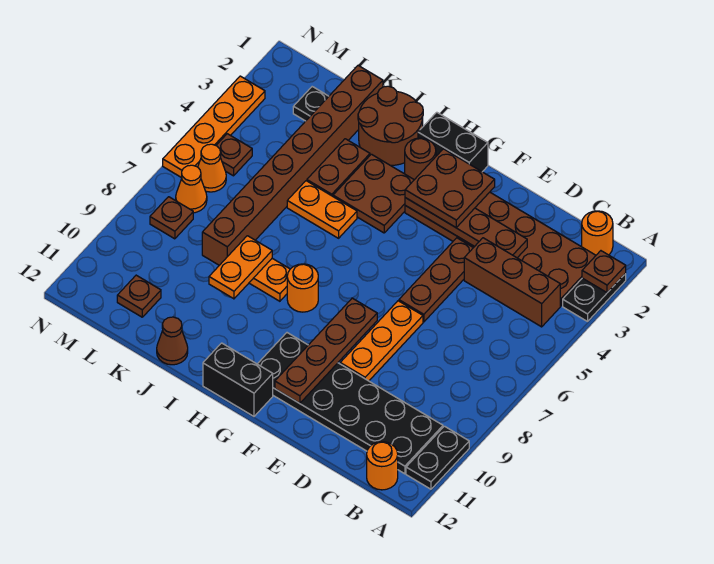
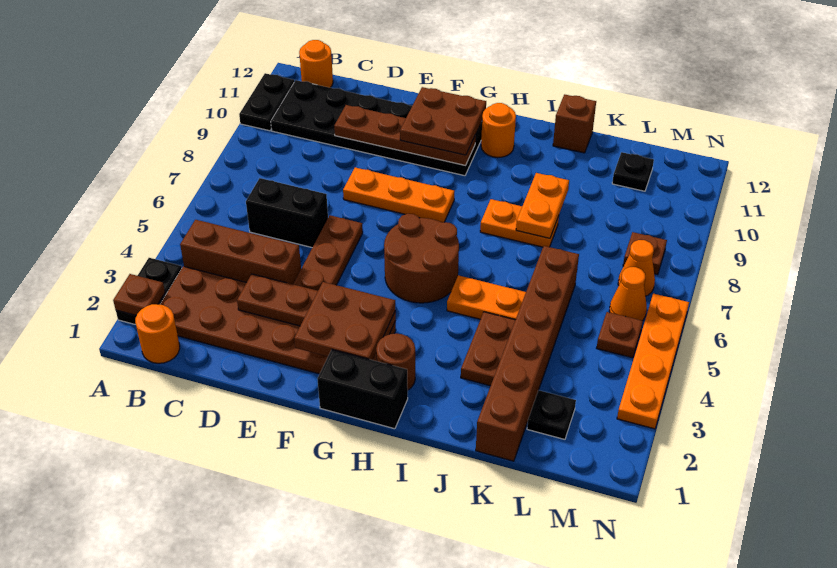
orange plate E7:E9 level 1 -> orange plate E8:G8 level 1
brown plate F8:F11 level 2 -> brown plate D10:G10 level 2
black brick G12:H12 level 1 -> black brick C6:D6 level 1
brown plate H3:I4 level 1 -> brown plate F10:G11 level 3
orange round brick H8 level 1 -> orange round brick H11 level 1
brown round brick I1:J2 level 1 -> brown round brick G5:H6 level 1
brown cone J12 level 1 -> brown brick J12 level 1
brown brick K1:K8 level 1 -> brown brick K1:K6 level 1
brown plate L11 level 1 -> black plate L11 level 1

